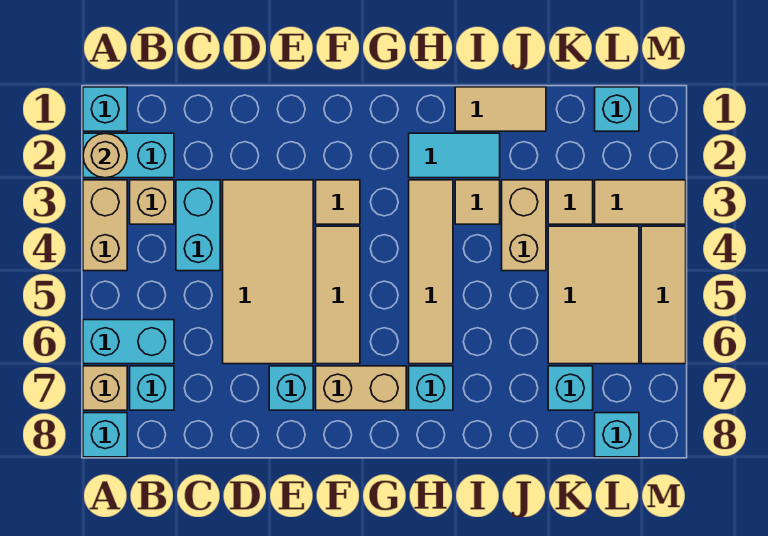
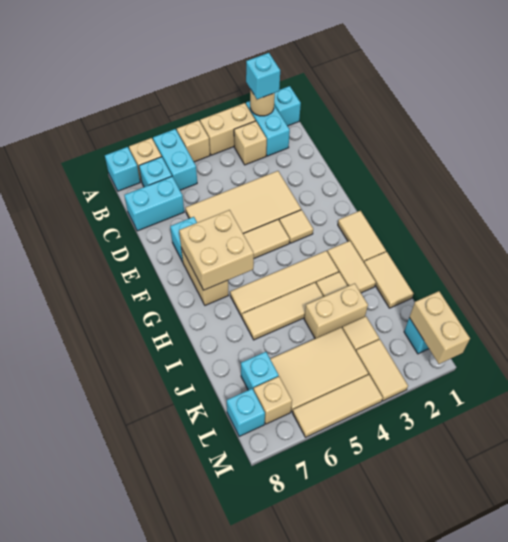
none -> tan brick A5 level 1
cyan brick C3:C4 level 1 -> cyan brick C7:C8 level 1
none -> tan brick F6:G7 level 2
none -> tan tile G1:H1 level 1
cyan tile H2:I2 level 1 -> tan tile H2:I2 level 1
cyan brick H7 level 1 -> cyan brick A2 level 3
none -> tan tile I4:I6 level 1
none -> tan brick L1:M1 level 2
none -> tan brick L7 level 1

